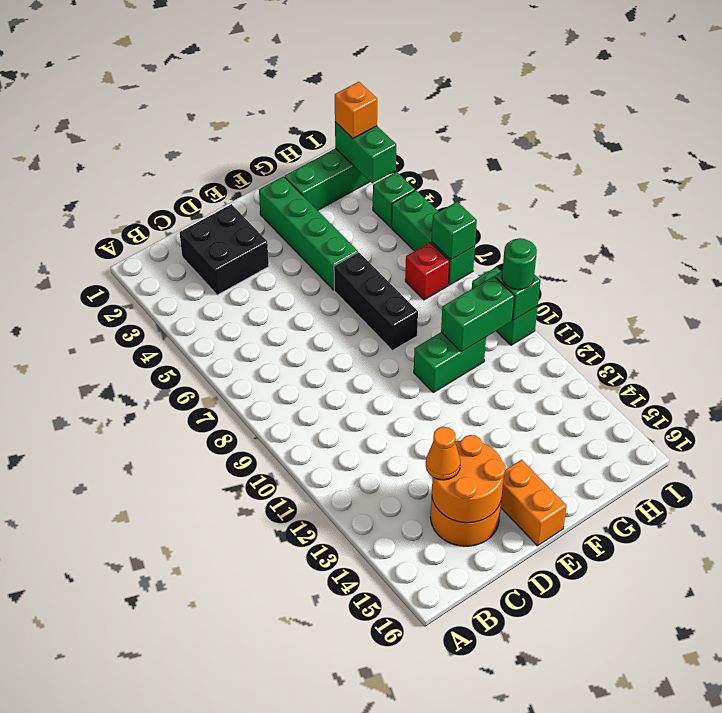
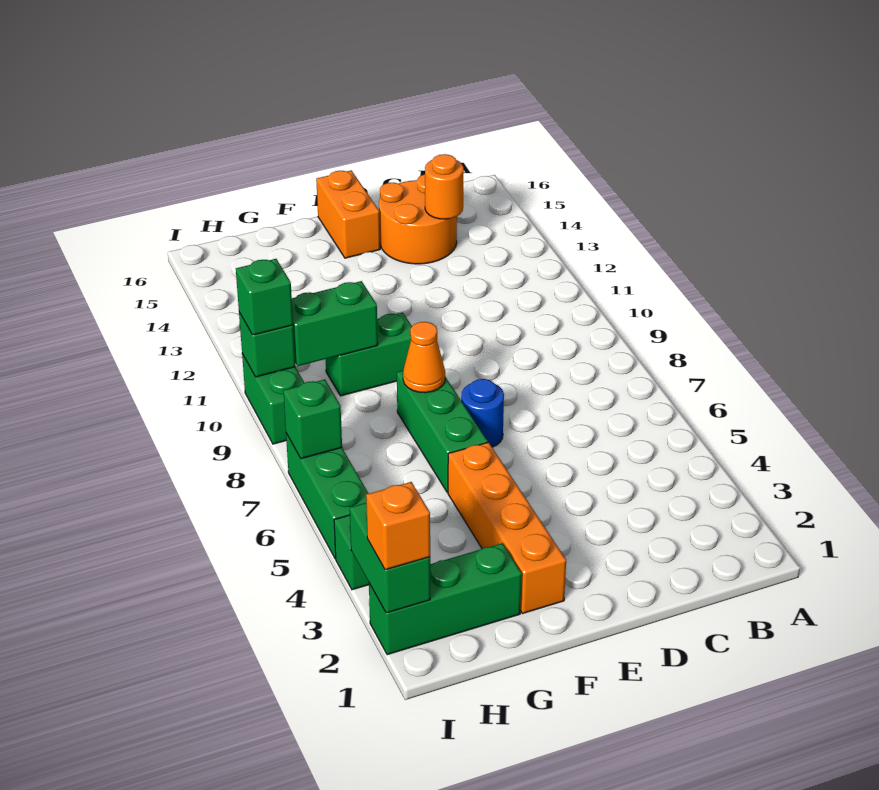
black brick C2:D3 level 1 -> none
orange round brick C14:D15 level 2 -> orange round brick C14 level 2
orange cone C14 level 3 -> orange cone F8 level 2
none -> blue round brick E7 level 1
green brick F2:F5 level 1 -> orange brick F2:F5 level 1
black brick F6:F8 level 1 -> green brick F6:F8 level 1
red brick H7 level 1 -> none
green round brick I10 level 3 -> green brick I10 level 3

